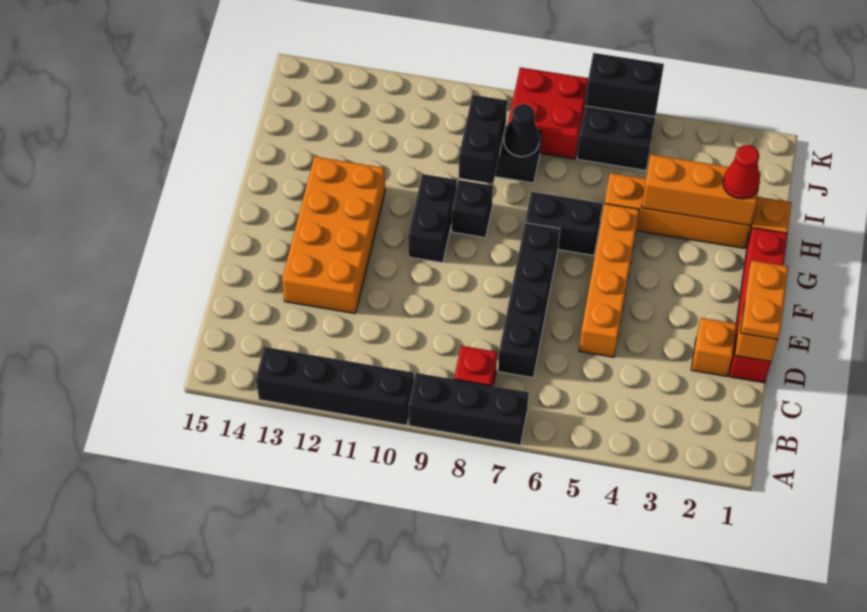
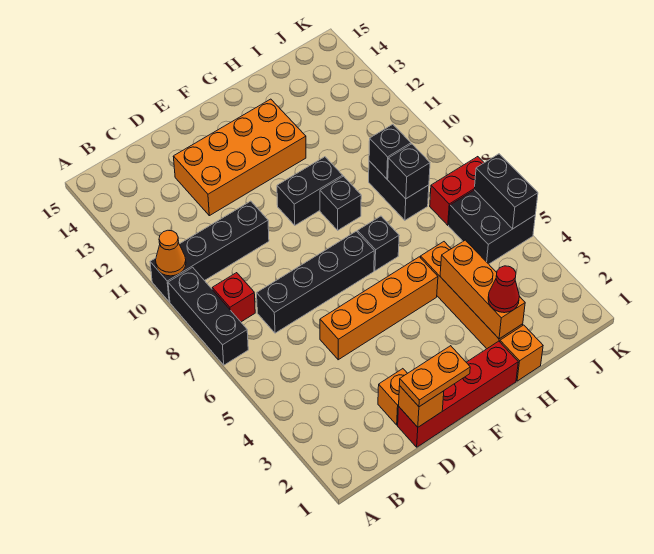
black brick A10:A13 level 1 -> black brick A10:D10 level 1
none -> orange cone A10 level 2
black brick G6:G7 level 1 -> black brick G7 level 1
black brick H9:I9 level 2 -> black brick I9 level 2
black cone I8 level 2 -> black brick I8 level 2
red brick J7:K8 level 1 -> red brick J7:K7 level 1

